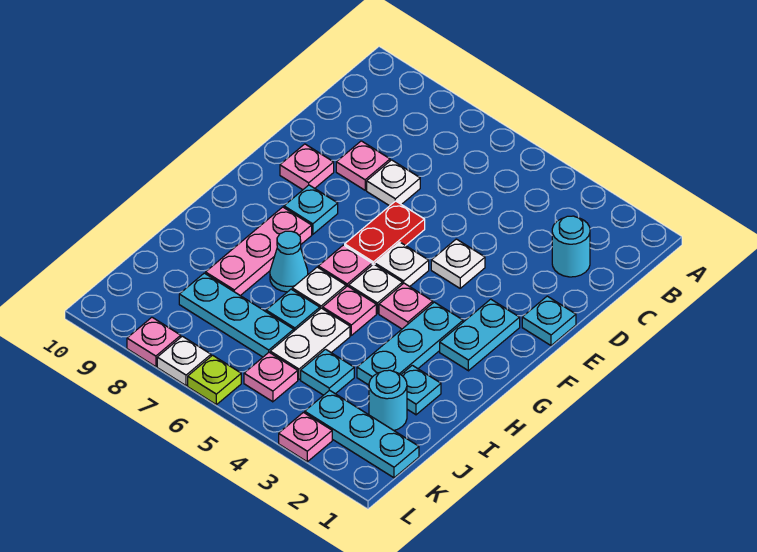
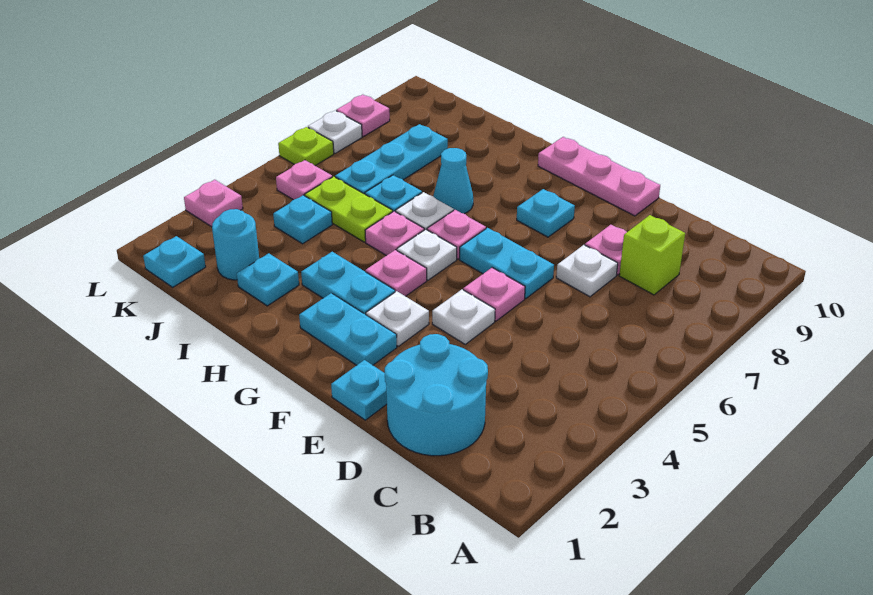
cyan round brick C2 level 1 -> cyan round brick C1:D2 level 1
none -> lime brick C8 level 1
red plate E6:F6 level 1 -> cyan plate E6:F6 level 1
pink plate E9 level 1 -> pink plate E5 level 1
white plate F5 level 1 -> white plate F3 level 1
cyan plate G3:I3 level 1 -> cyan plate G3:H3 level 1
pink plate G8:I8 level 1 -> pink plate E10:G10 level 1
white plate I5:J5 level 1 -> lime plate I5:J5 level 1
cyan plate K1:K3 level 1 -> cyan plate K1 level 1

